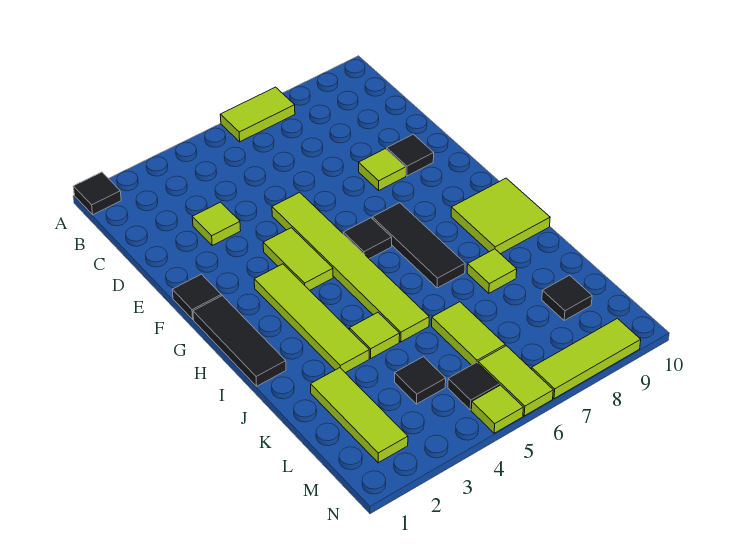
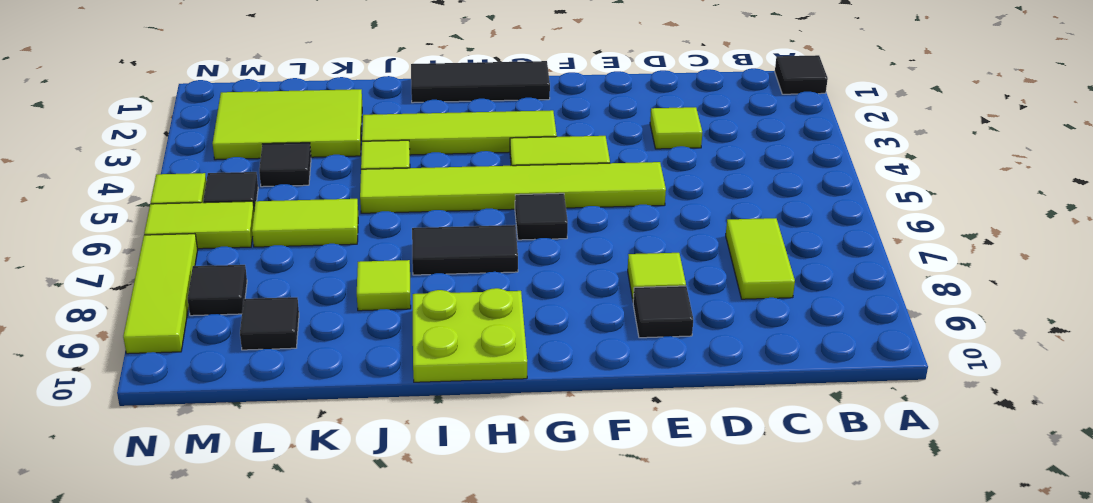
lime tile A6:A7 level 1 -> lime tile C7:C8 level 1
black tile F1 level 1 -> black tile M8 level 1
black tile G7:I7 level 1 -> black tile H7:I7 level 1
lime tile H9:I10 level 1 -> lime plate H9:I10 level 1
lime tile K2:M2 level 1 -> lime tile K2:M3 level 1

